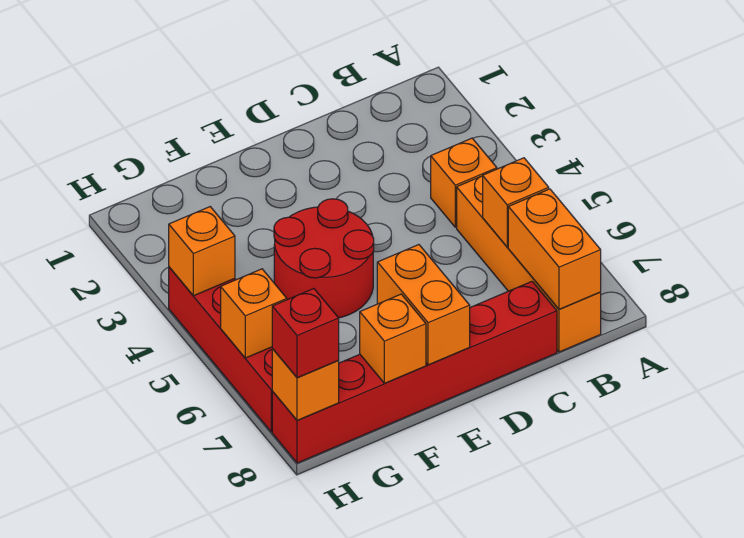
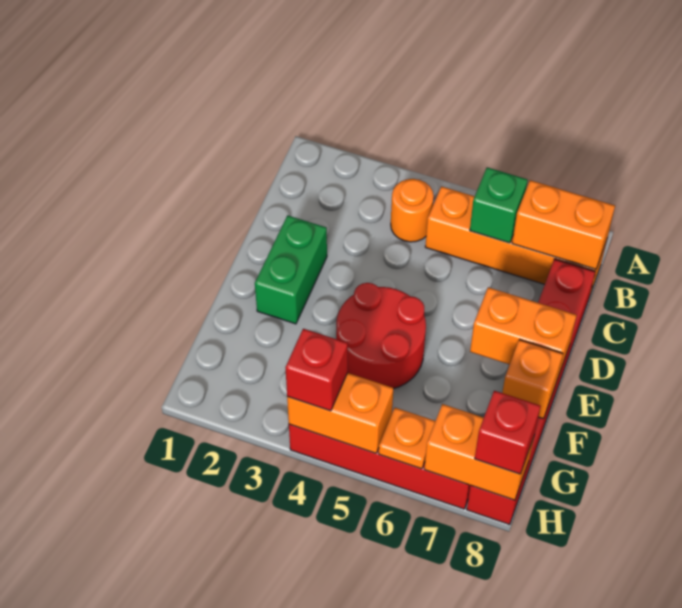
orange brick B4 level 1 -> orange round brick B4 level 1
orange brick B6 level 2 -> green brick B6 level 2
none -> green brick D2:E2 level 1
orange brick H4 level 2 -> orange brick H4:H5 level 2
none -> red brick H4 level 3
orange brick H6 level 2 -> orange plate H6 level 2
orange brick H8 level 2 -> orange brick H7:H8 level 2

